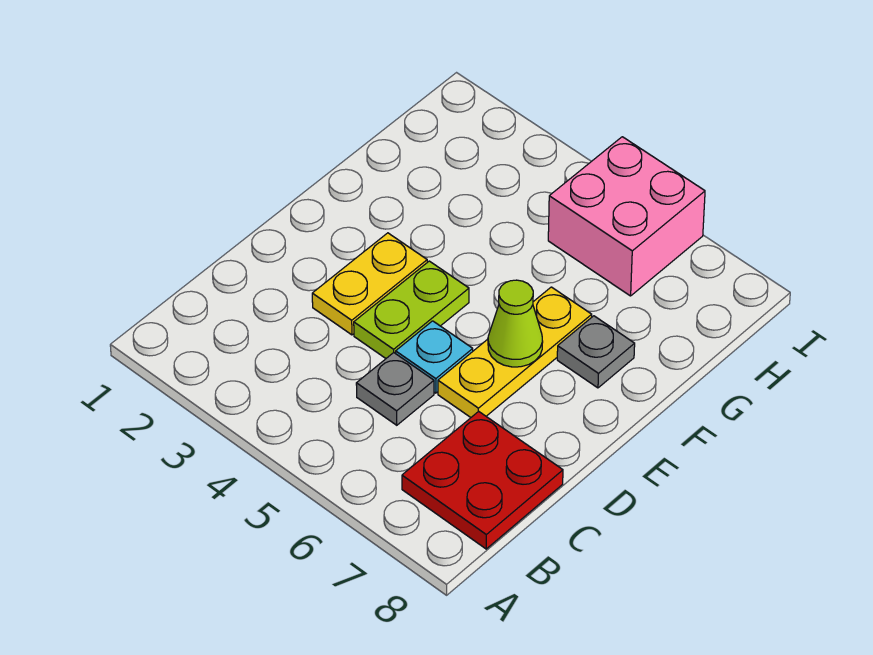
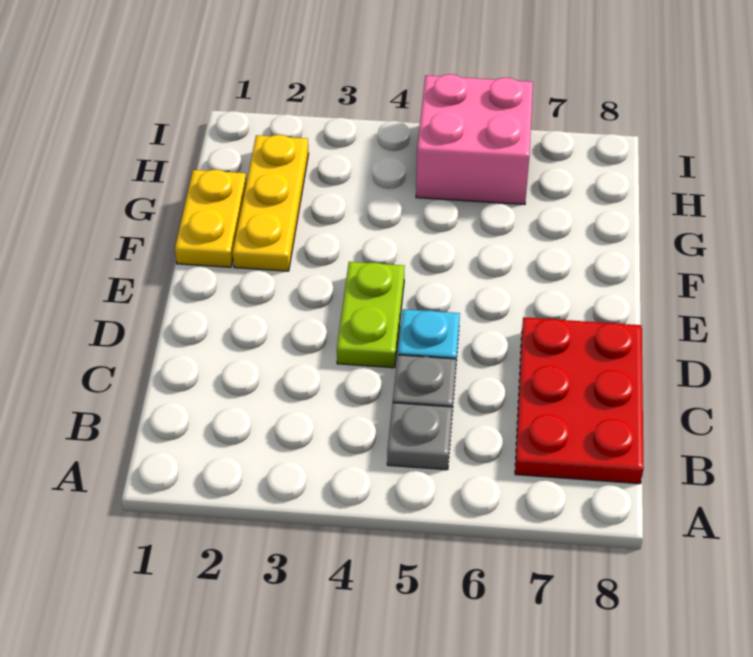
red plate B7:C8 level 1 -> red plate B7:D8 level 1
yellow plate D3:E3 level 1 -> yellow plate F1:G1 level 1
yellow plate D6:F6 level 1 -> yellow plate F2:H2 level 1
lime cone E6 level 2 -> none
grey plate F7 level 1 -> grey plate B5 level 1

